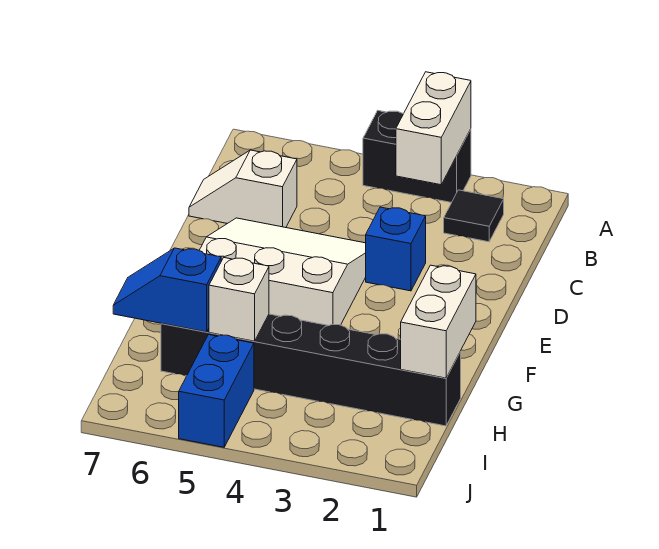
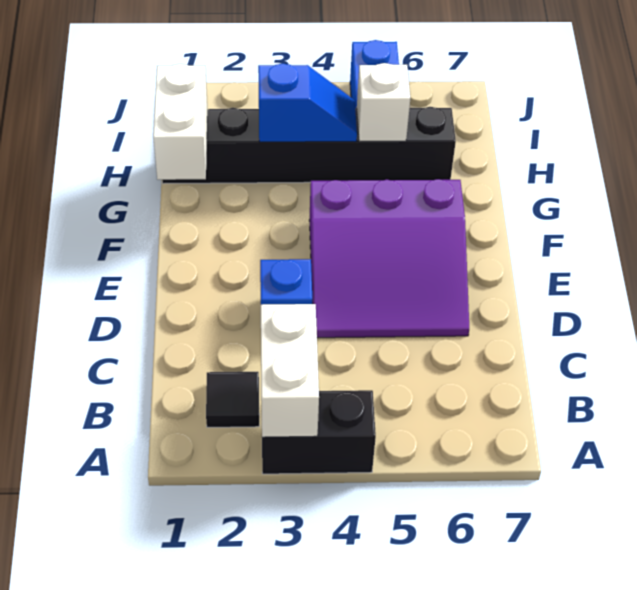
white slope C6:C7 level 1 top 6 -> none
white slope D4:F6 level 1 top F -> purple slope D4:F6 level 1 top F
blue slope H6:H7 level 2 top 6 -> blue slope H3:H4 level 2 top 3

